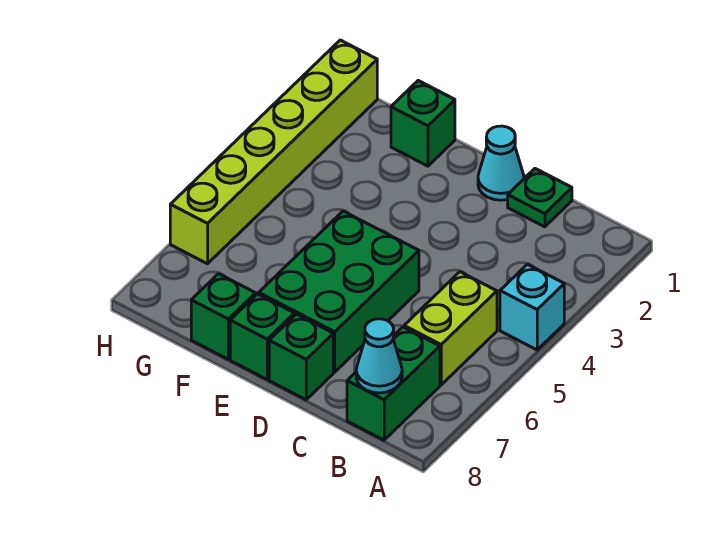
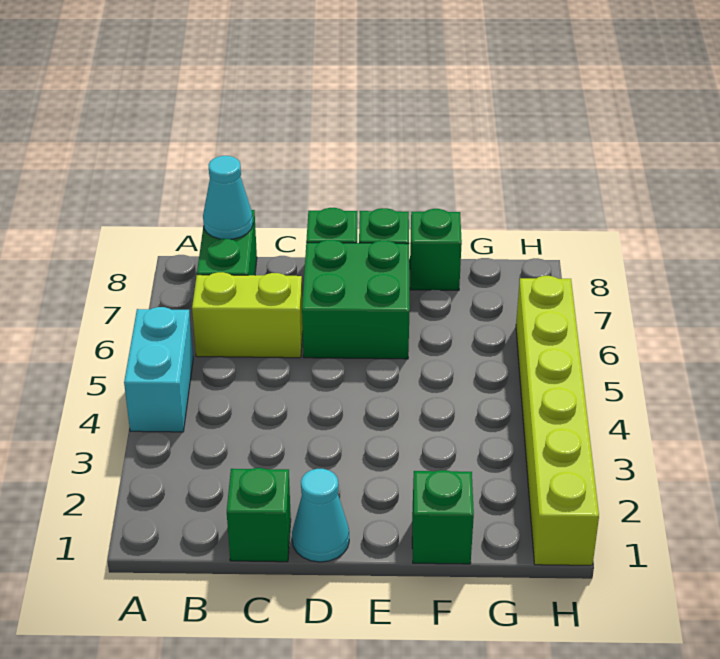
cyan brick A4 level 1 -> cyan brick A4:A5 level 1
lime brick B5:B6 level 1 -> lime brick B6:C6 level 1
green plate C1 level 1 -> green brick C1 level 1
green brick D5:E7 level 1 -> green brick D6:E7 level 1

